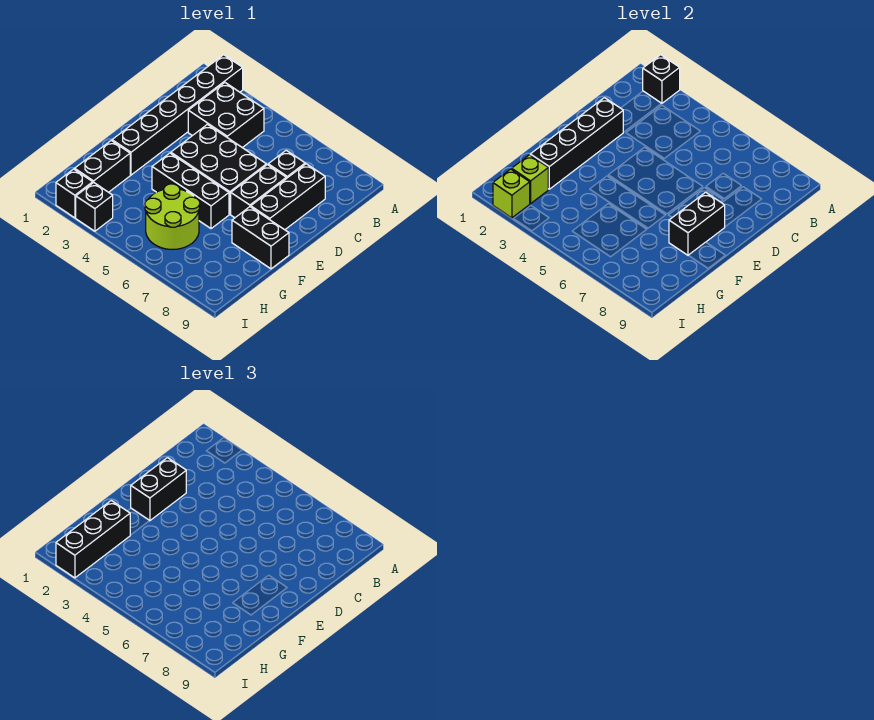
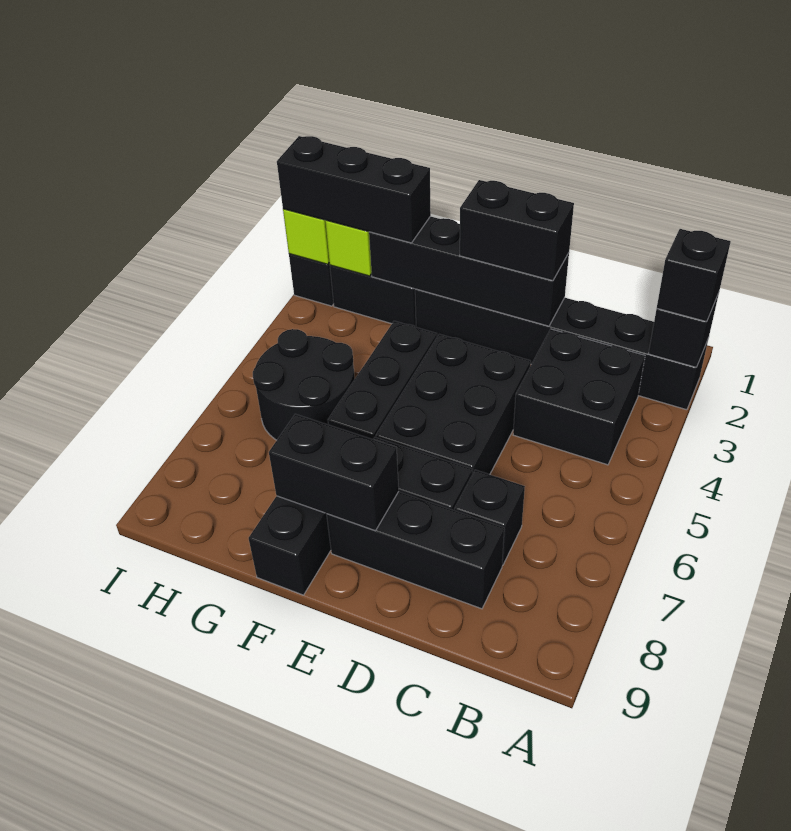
lime round brick G5:H6 level 1 -> black round brick G5:H6 level 1
black brick I3 level 1 -> black brick A2 level 3

